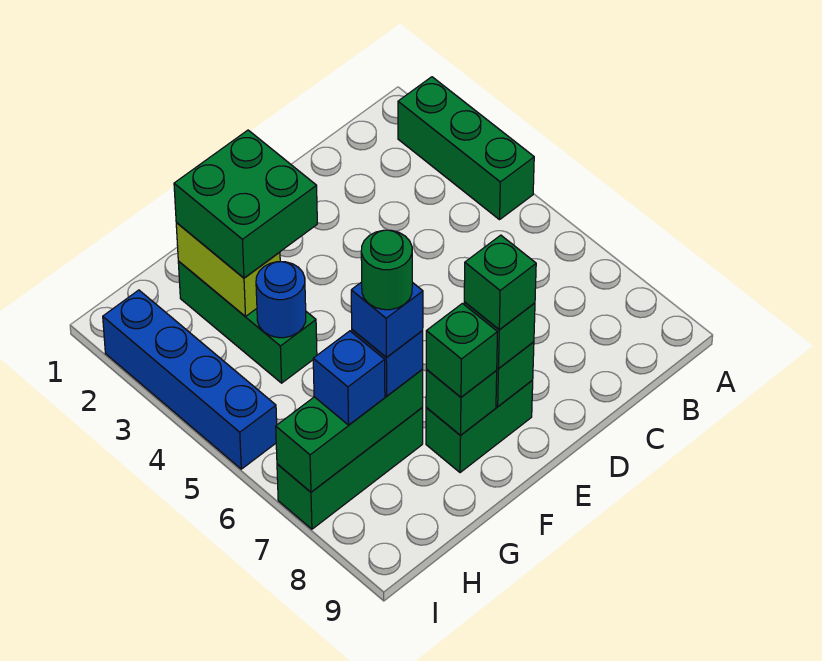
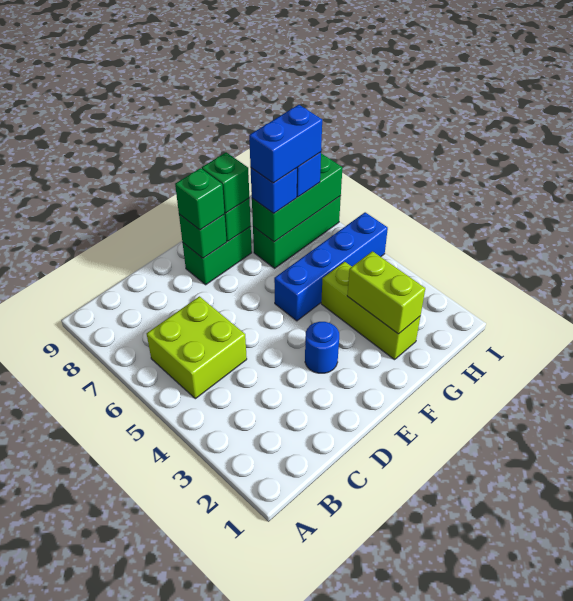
green brick A2:A4 level 1 -> none
none -> lime brick B5:C6 level 1
green brick E8 level 4 -> none
green brick F2:G3 level 3 -> none
green brick G2:G4 level 1 -> lime brick G2:G4 level 1
blue round brick G4 level 2 -> blue round brick E3 level 1
blue brick G7 level 4 -> blue brick G7:H7 level 4
green round brick G7 level 5 -> none
blue brick I2:I5 level 1 -> blue brick F5:I5 level 1

